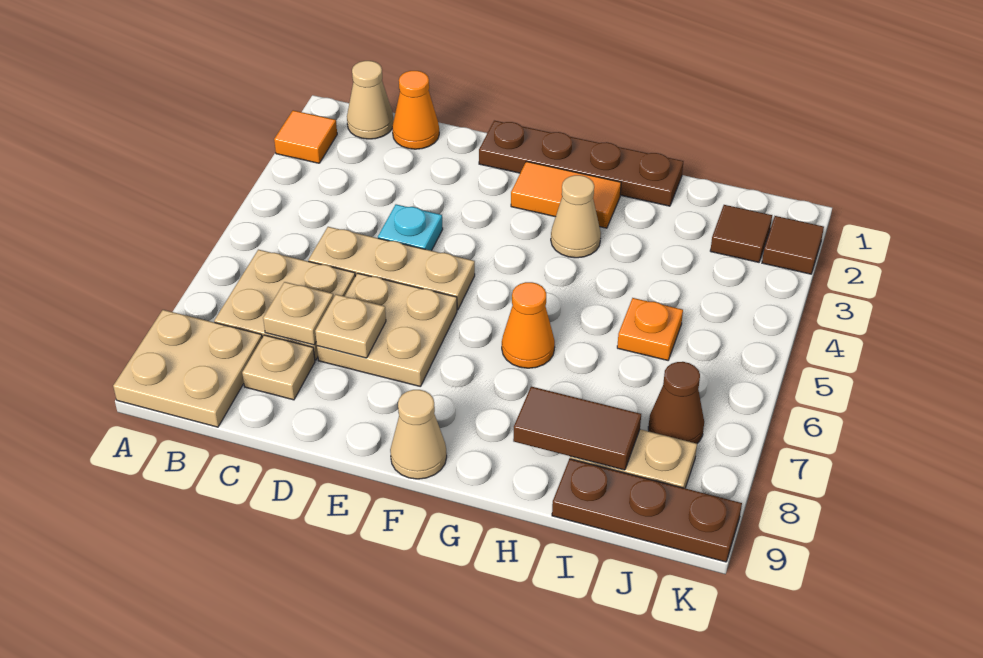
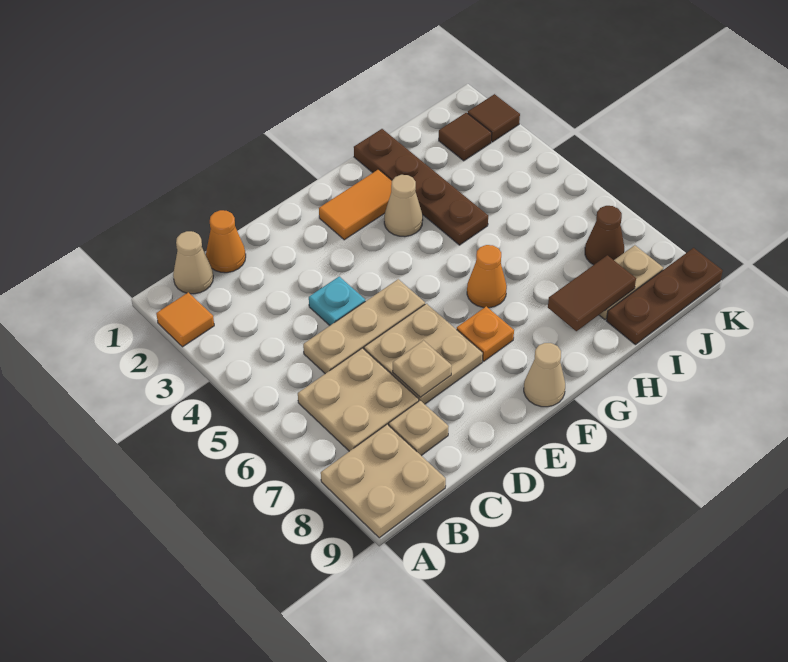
tan plate C7 level 2 -> none
brown plate E1:H1 level 1 -> brown plate H1:H4 level 1
orange plate I5 level 1 -> orange plate F7 level 1

